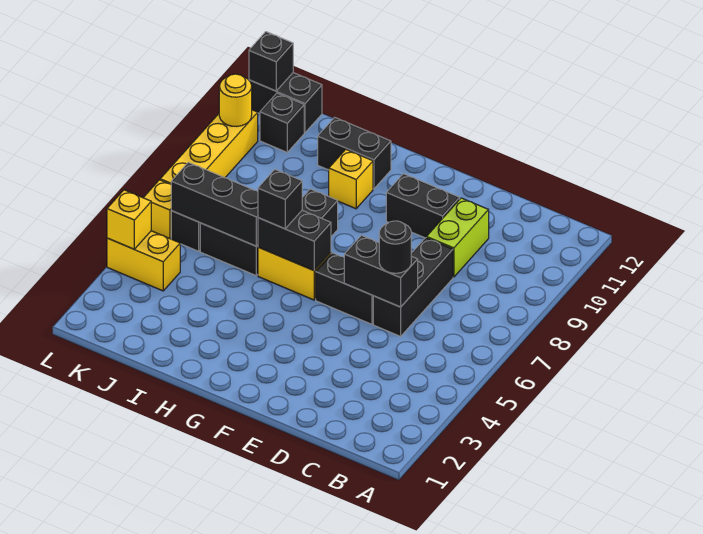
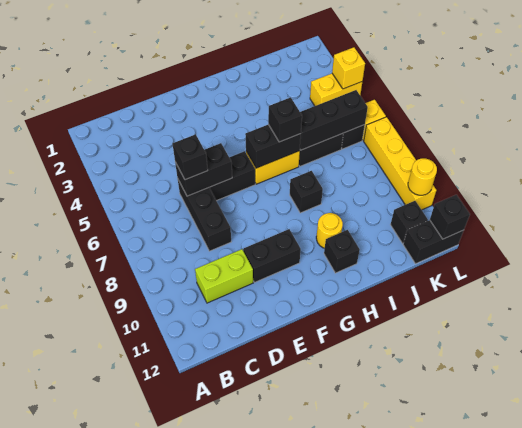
black round brick D6 level 3 -> black brick D6 level 3
lime brick D9:D10 level 1 -> lime brick C10:D10 level 1
yellow brick H10 level 1 -> yellow round brick H10 level 1
black brick H11:I11 level 1 -> black brick H11 level 1

